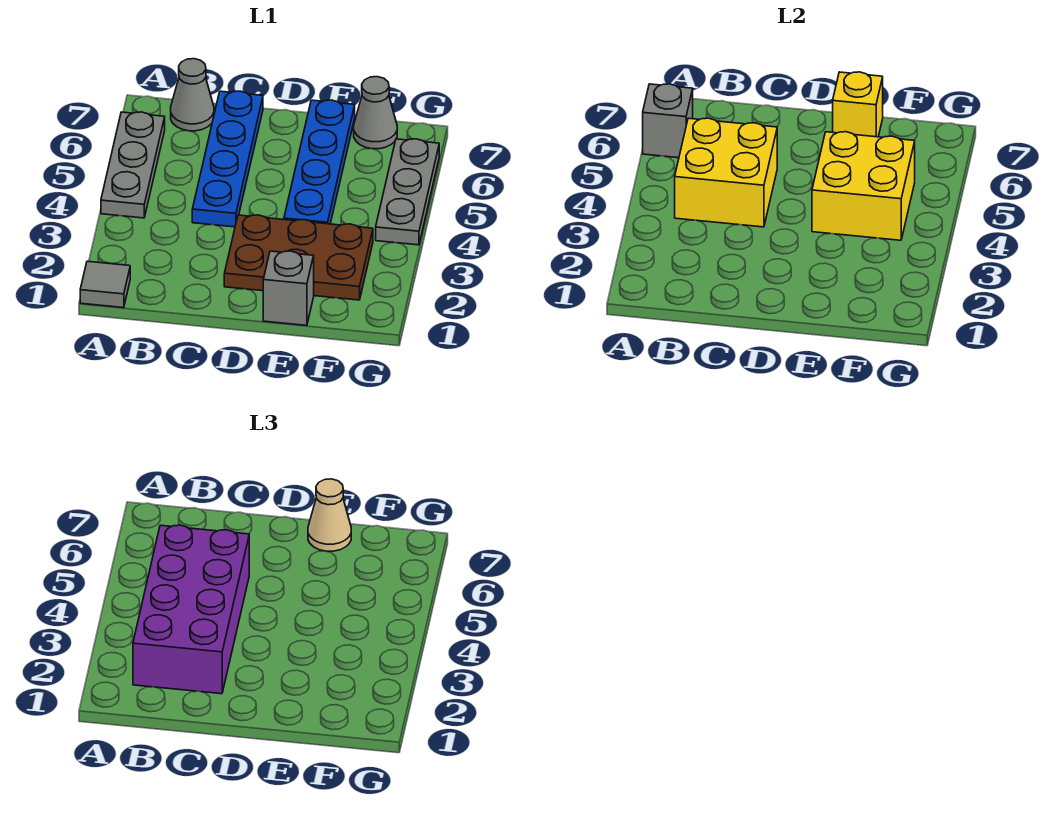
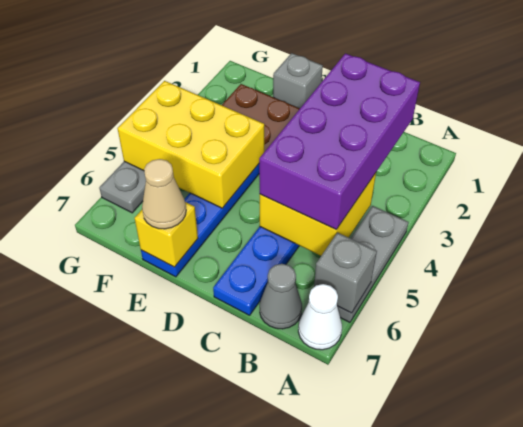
grey tile A1 level 1 -> none
none -> white cone A7 level 1
yellow brick E4:F5 level 2 -> yellow brick E4:G5 level 2
grey cone F7 level 1 -> none

